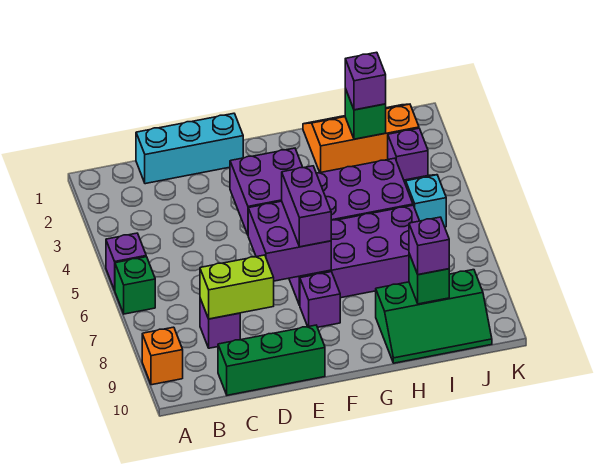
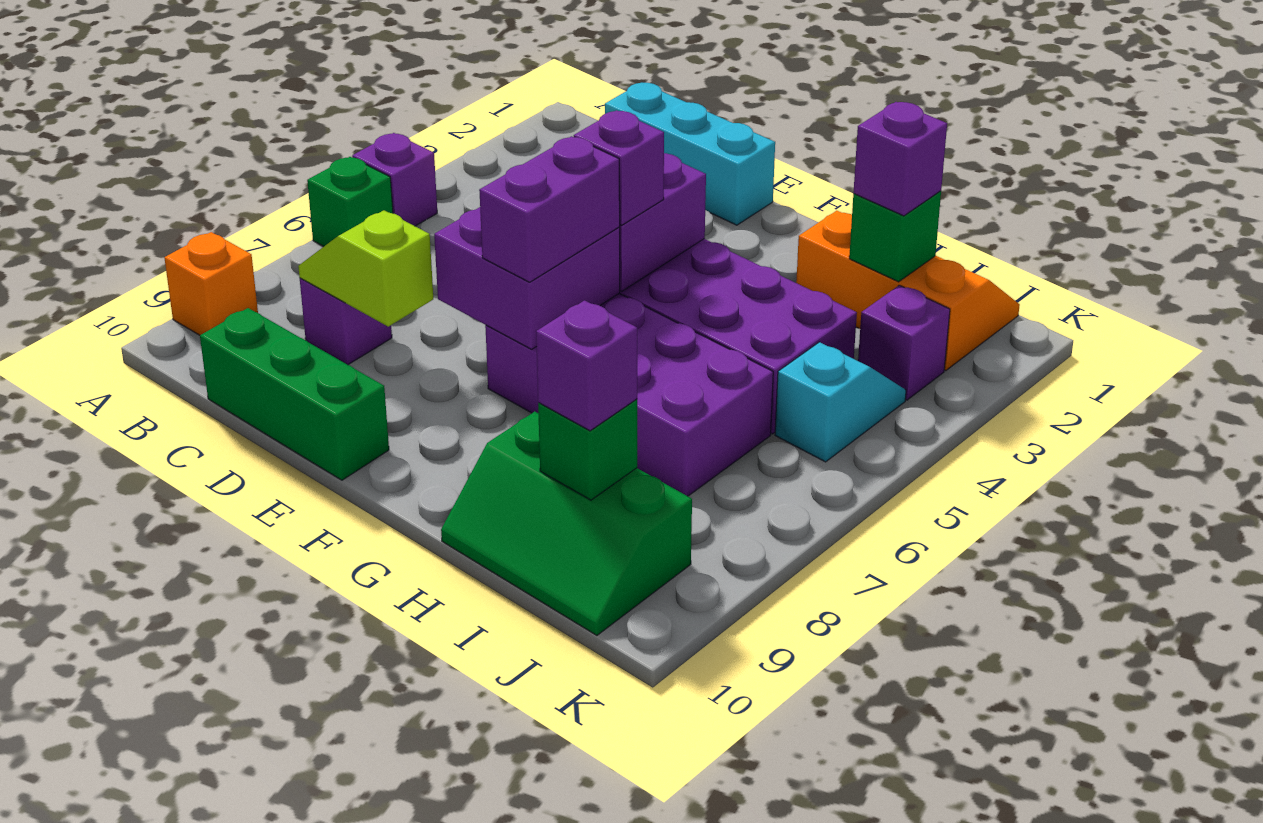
lime brick C8:D8 level 2 -> lime slope C8:D8 level 2 top D
purple brick F8 level 1 -> purple brick F5 level 3

